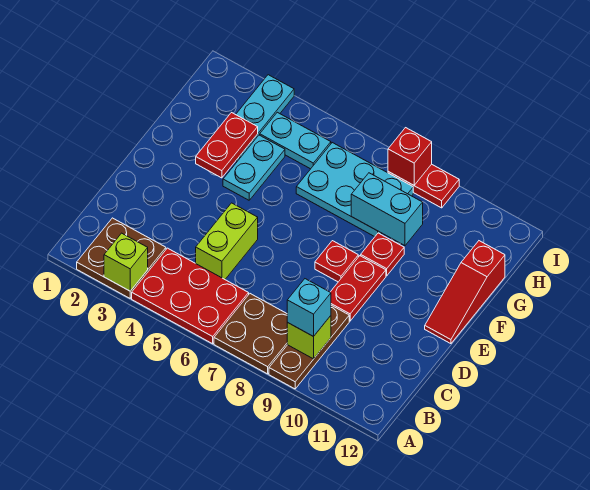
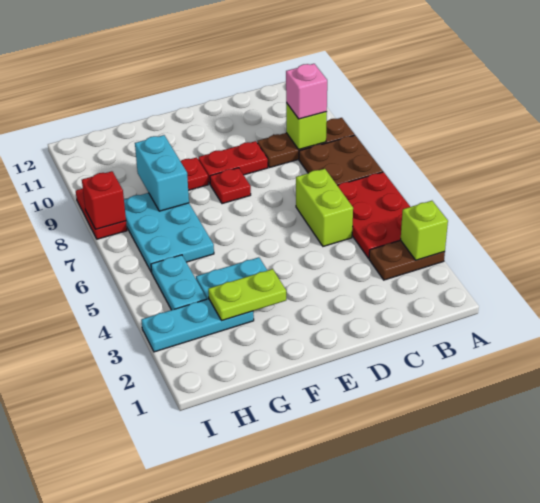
brown plate A2:B3 level 1 -> brown plate A3:B3 level 1
cyan brick B9 level 3 -> pink brick B9 level 3
lime brick C5:D5 level 1 -> lime brick C5:C6 level 1
red slope E12:G12 level 1 top G -> none
red plate F3:G3 level 2 -> lime plate F3:G3 level 2

